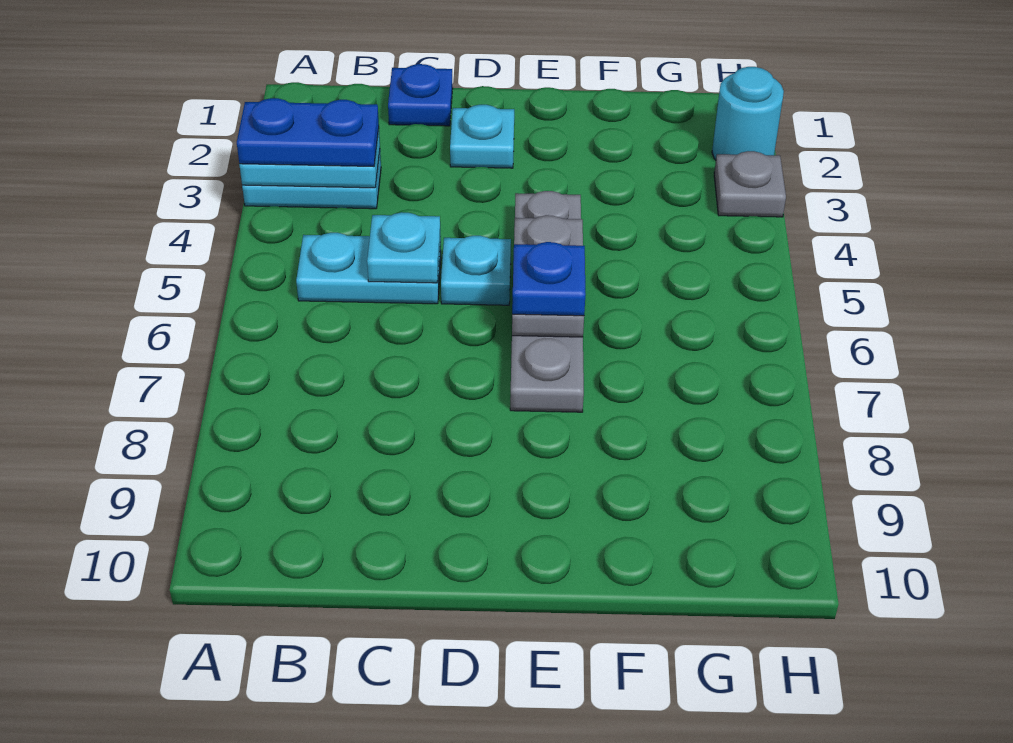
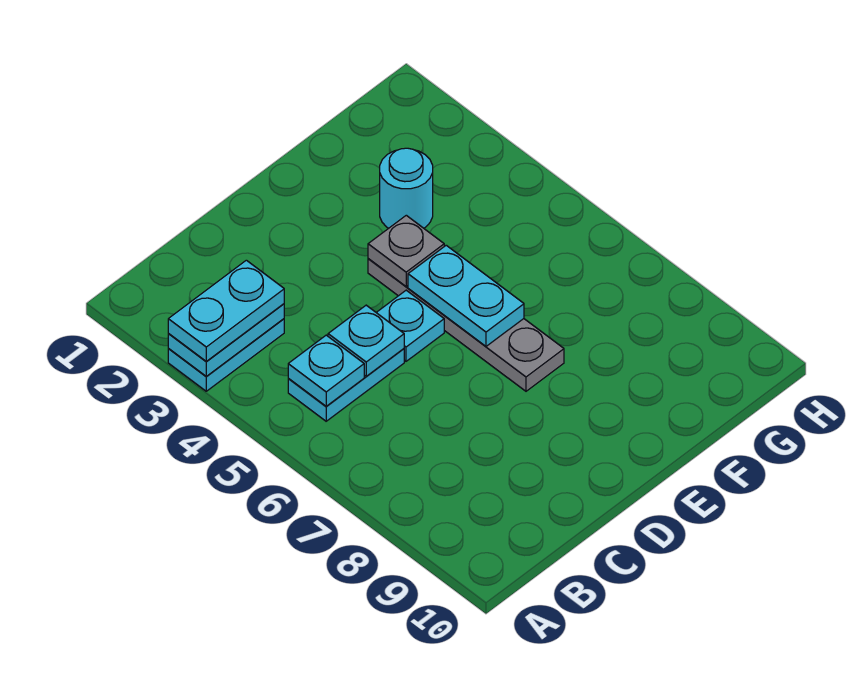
blue plate A3:B3 level 3 -> cyan plate A3:B3 level 3
blue plate C1 level 1 -> none
cyan plate D2 level 1 -> cyan plate B5 level 2
grey plate E5:E6 level 2 -> cyan plate E5:E6 level 2
blue plate E6 level 3 -> none
cyan round brick H2 level 1 -> cyan round brick F3 level 1
grey plate H3 level 1 -> grey plate E4 level 2

